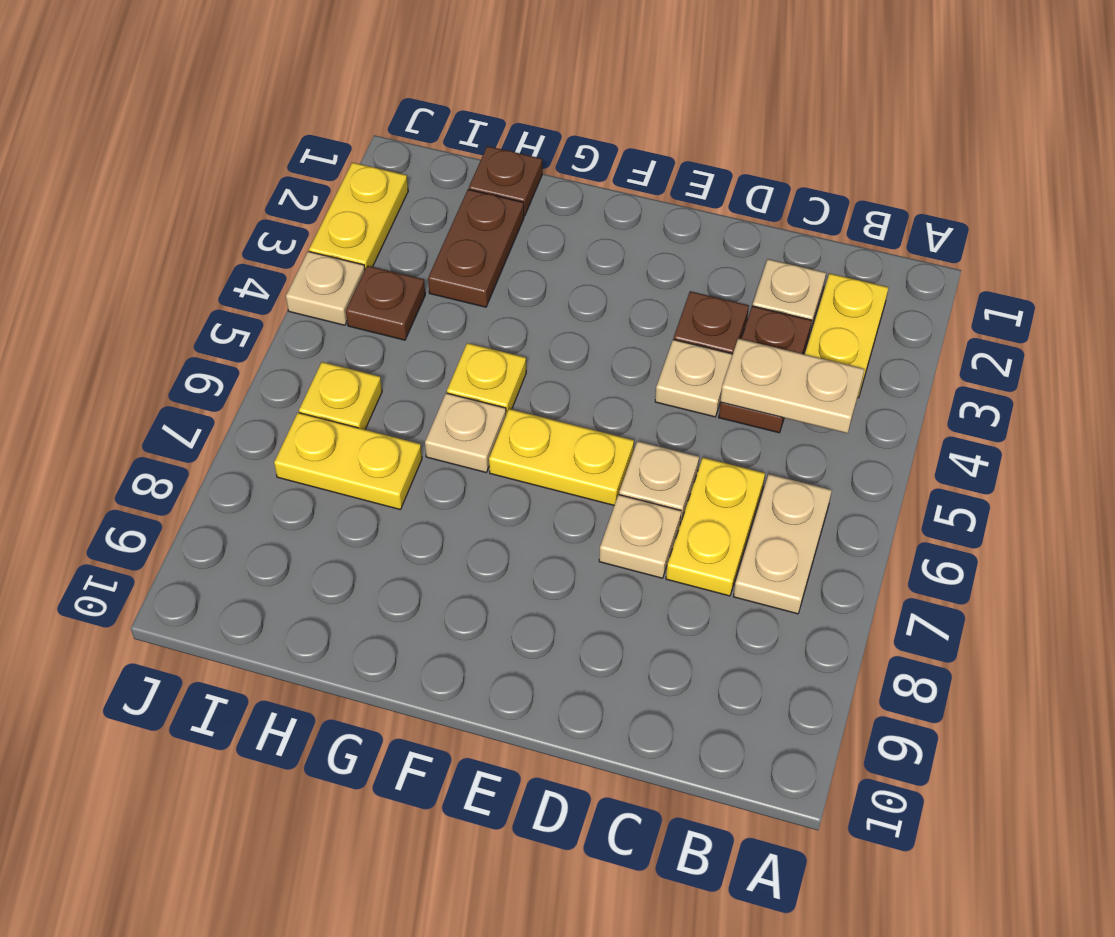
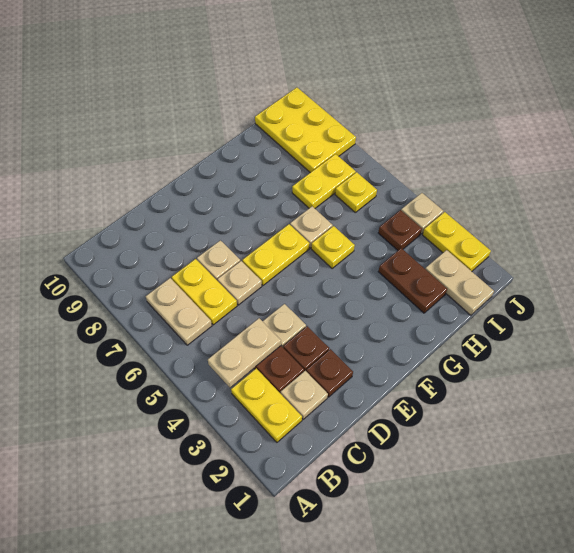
brown plate H1 level 1 -> brown plate D2 level 1
none -> tan plate I1:I2 level 1
none -> yellow plate I8:J10 level 1

